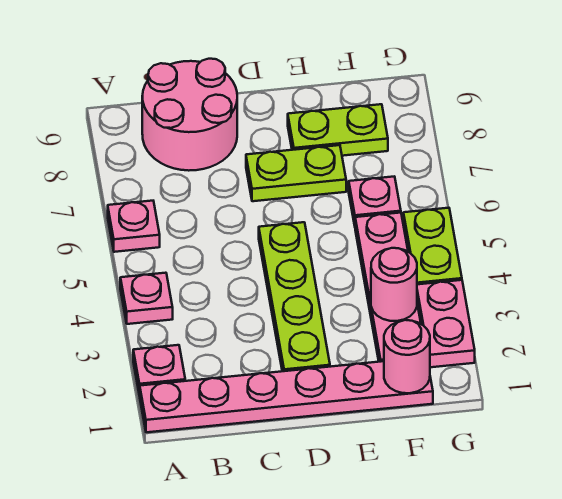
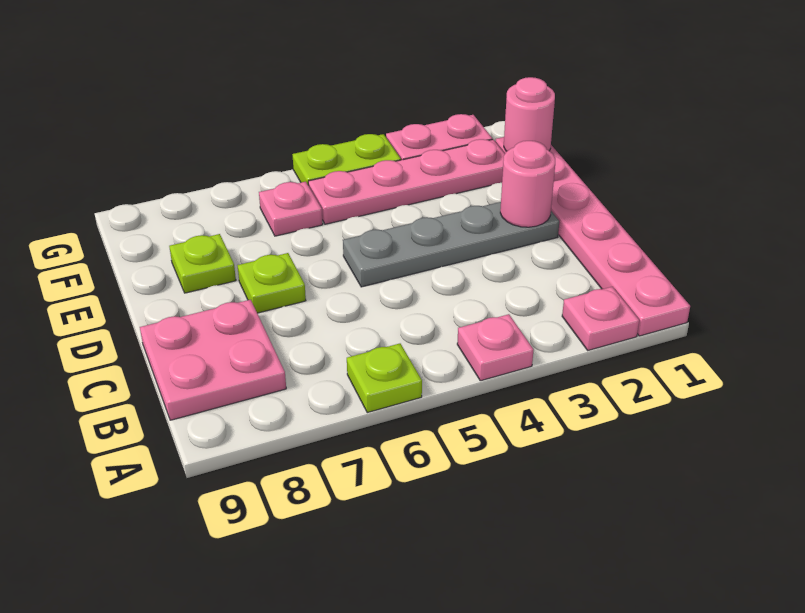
pink plate A6 level 1 -> lime plate A6 level 1
pink round brick B8:C9 level 1 -> pink plate B8:C9 level 1
lime plate D2:D5 level 1 -> grey plate D2:D5 level 1
lime plate D7:E7 level 1 -> lime plate D7 level 1
lime plate E8:F8 level 1 -> lime plate E8 level 1
pink round brick F3 level 2 -> pink round brick D2 level 2

